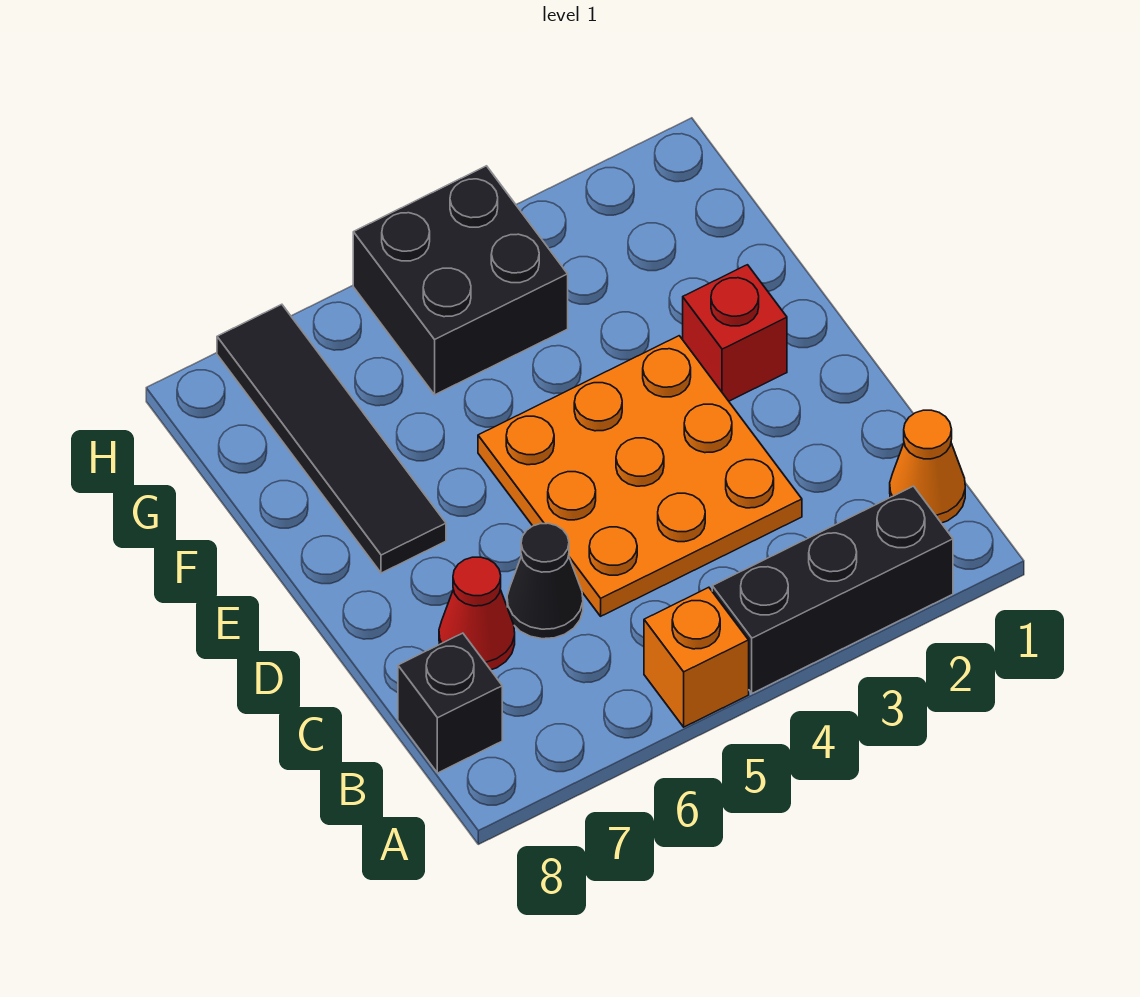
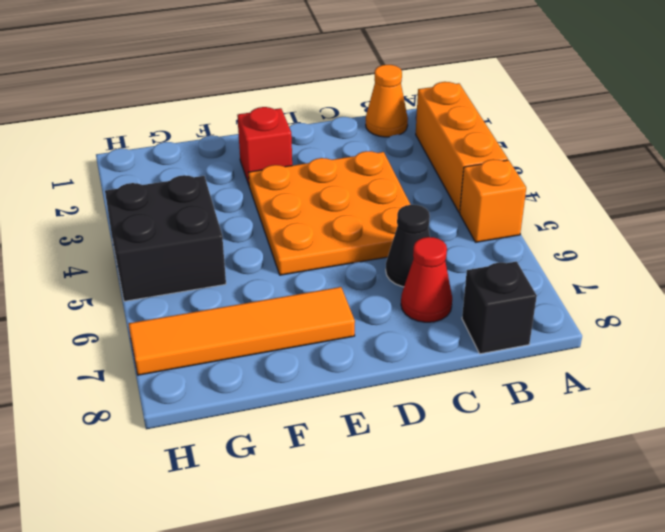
black brick A2:A4 level 1 -> orange brick A2:A4 level 1
black tile E7:H7 level 1 -> orange tile E7:H7 level 1

